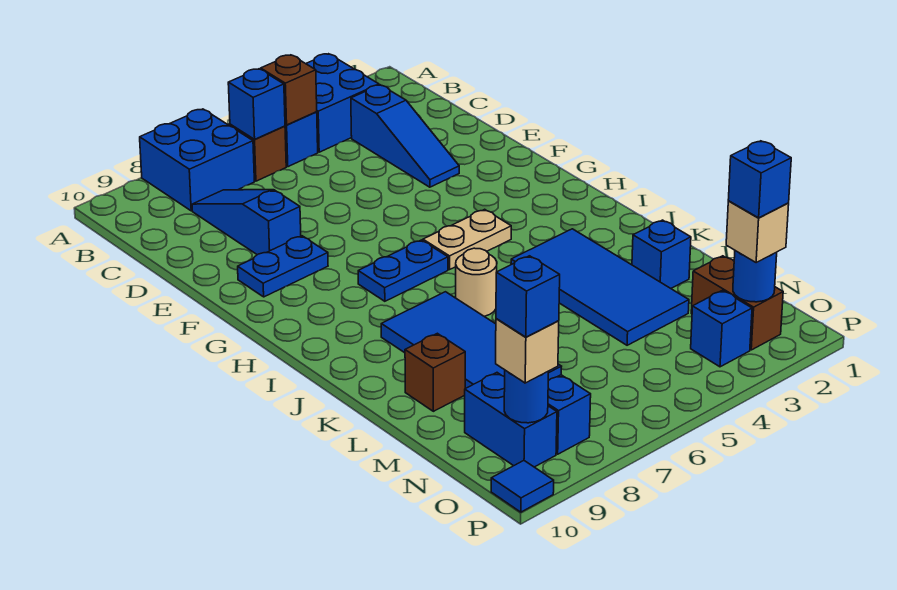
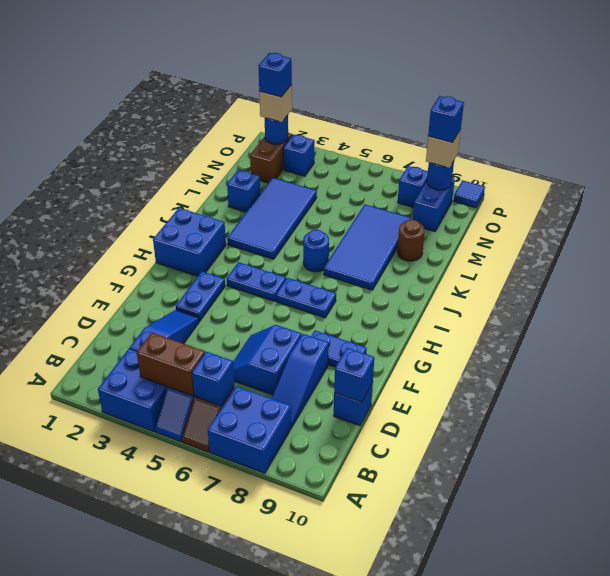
brown brick B5 level 2 -> brown brick B4:B5 level 2
none -> blue slope D6:E7 level 1 top 7
none -> blue brick D10 level 1
none -> blue brick D10 level 2
none -> blue plate F3:G3 level 1
none -> blue brick H1:I2 level 1
tan plate H4:H5 level 1 -> blue plate H4:H5 level 1
tan round brick J6 level 1 -> blue round brick J6 level 1
brown brick L9 level 1 -> brown round brick L9 level 1

